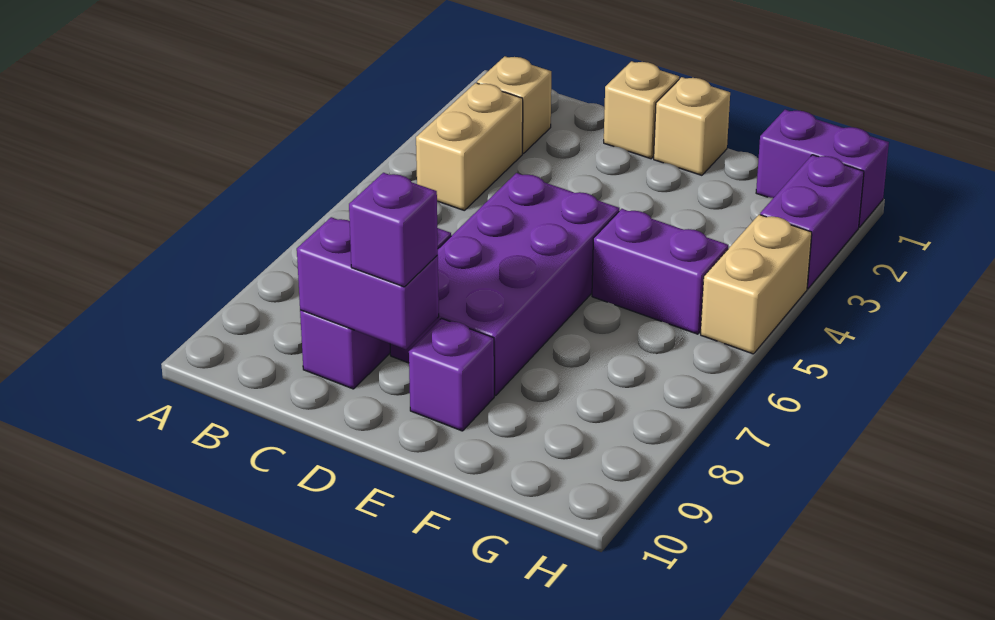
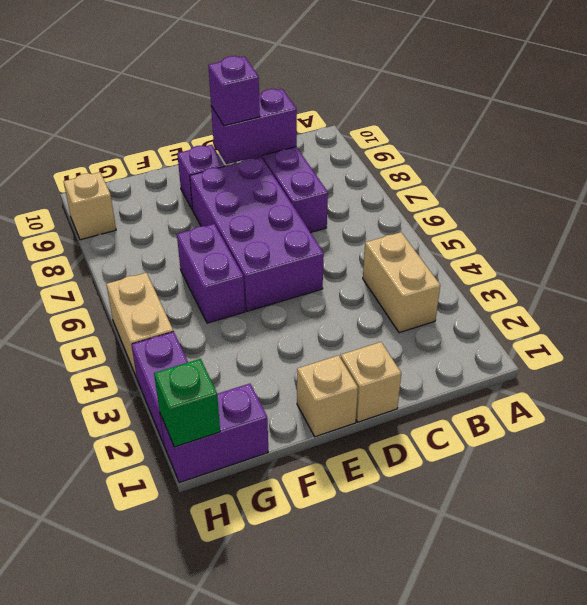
tan brick B2 level 1 -> tan brick H9 level 1
purple brick F5:G5 level 1 -> purple brick F5:F6 level 1
none -> green brick H1 level 2

